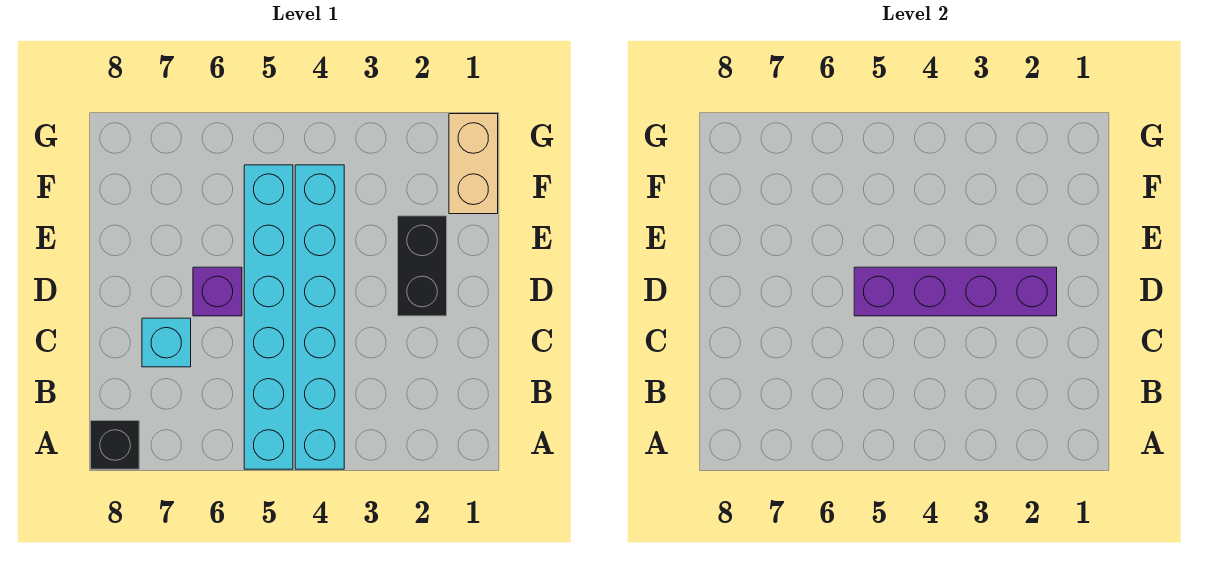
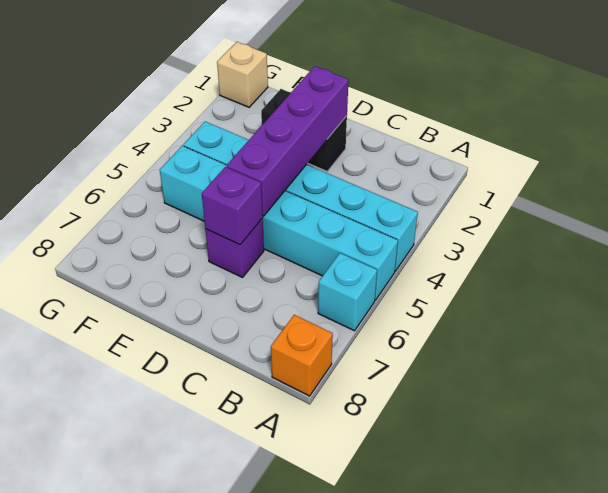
black brick A8 level 1 -> orange brick A8 level 1
cyan brick C7 level 1 -> cyan brick A6 level 1
none -> purple brick D6 level 2
tan brick F1:G1 level 1 -> tan brick G1 level 1

